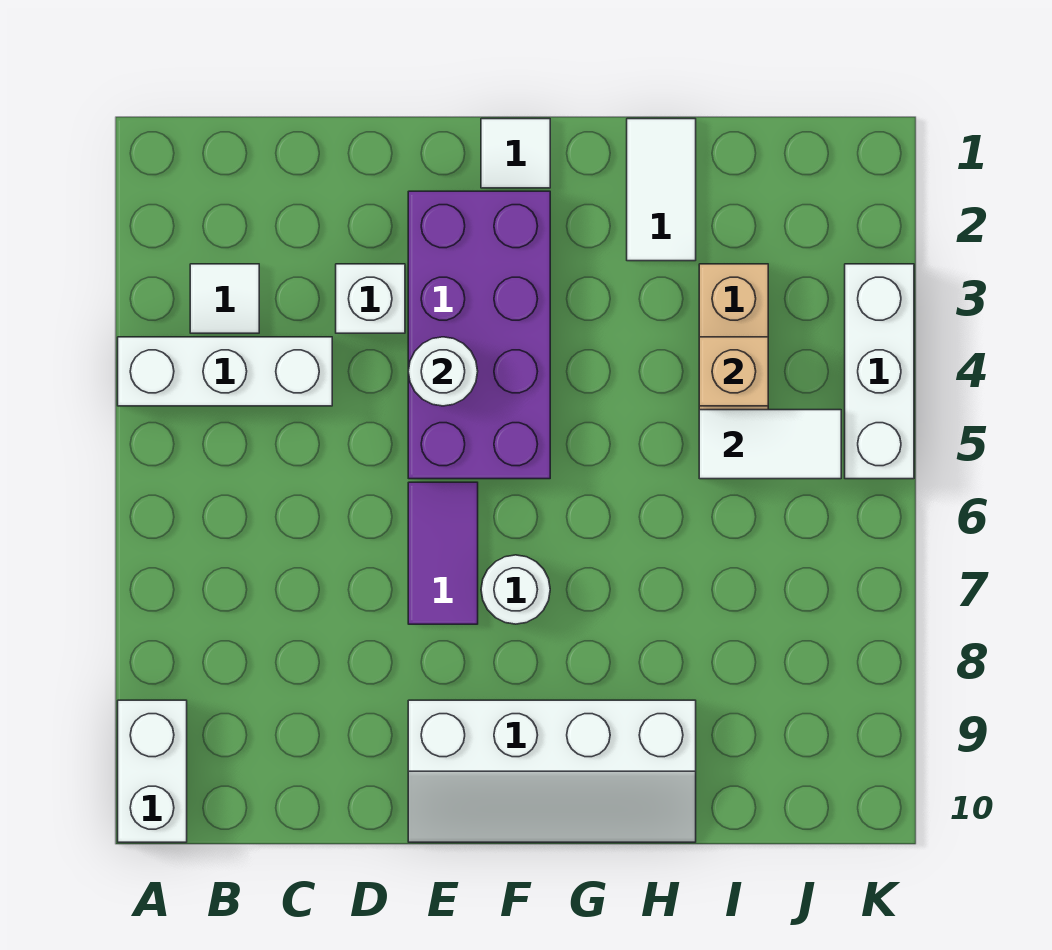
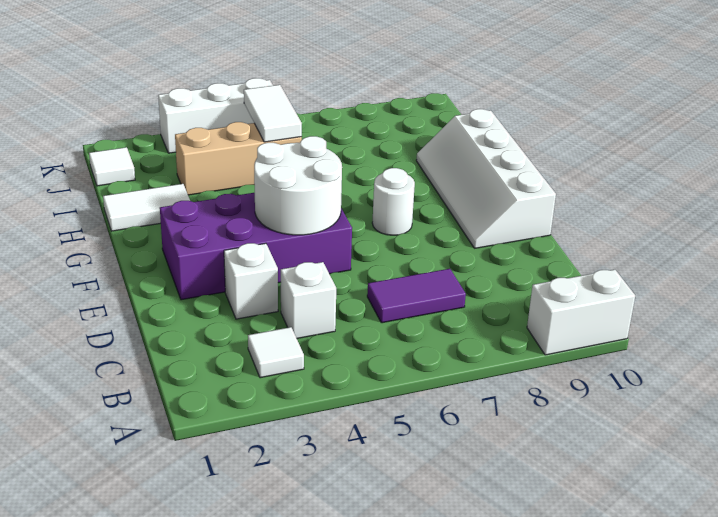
white brick A4:C4 level 1 -> white brick C4 level 1
white round brick E4 level 2 -> white round brick E4:F5 level 2
purple tile E6:E7 level 1 -> purple tile C6:C7 level 1
white slope E9:H10 level 1 top 9 -> white slope E9:H10 level 1 top 10
white tile F1 level 1 -> white tile J1 level 1
tan brick I4 level 2 -> none

